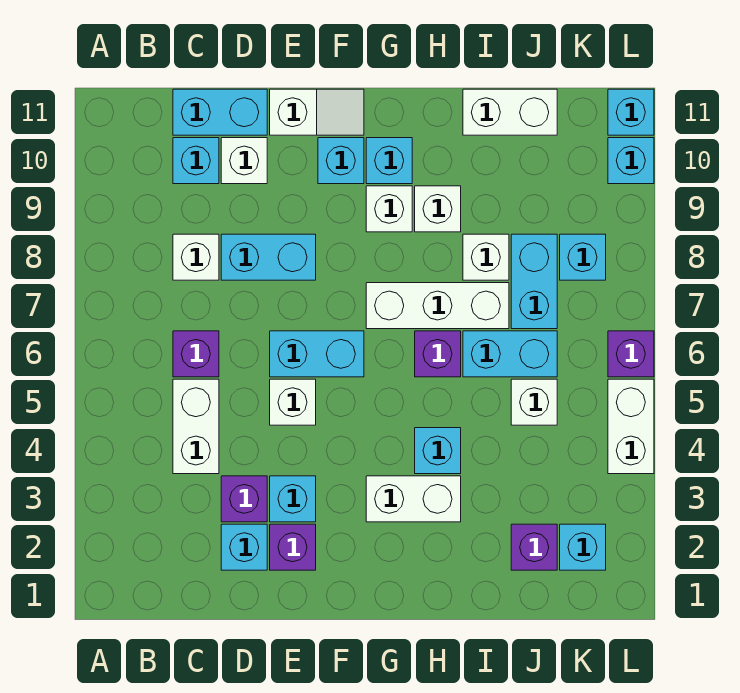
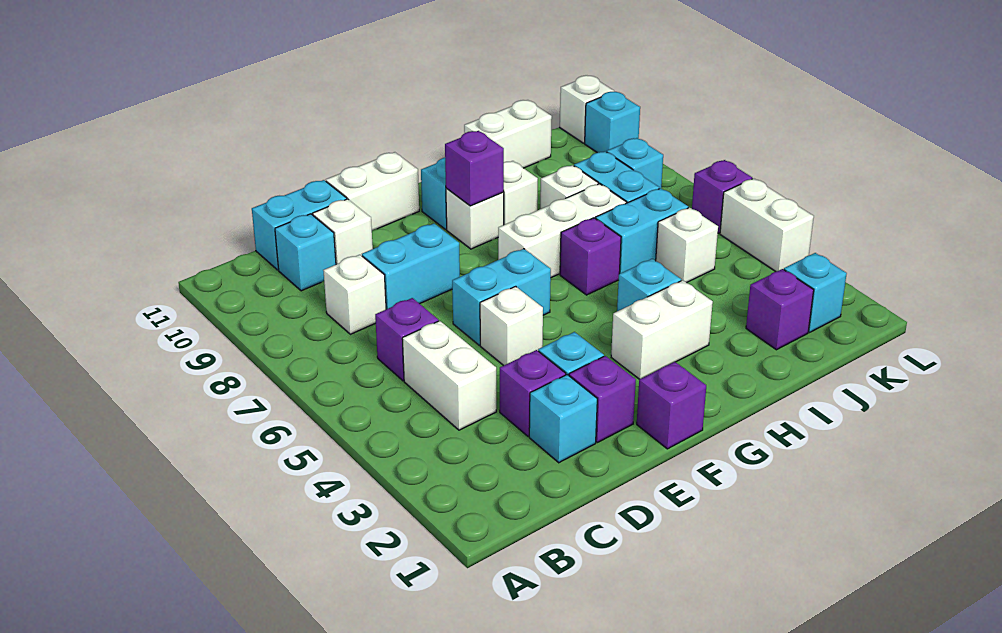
white slope E11:F11 level 1 top E -> white brick E11:F11 level 1
none -> purple brick F1 level 1
cyan brick F10 level 1 -> none
none -> purple brick G9 level 2
cyan brick L11 level 1 -> white brick L11 level 1

